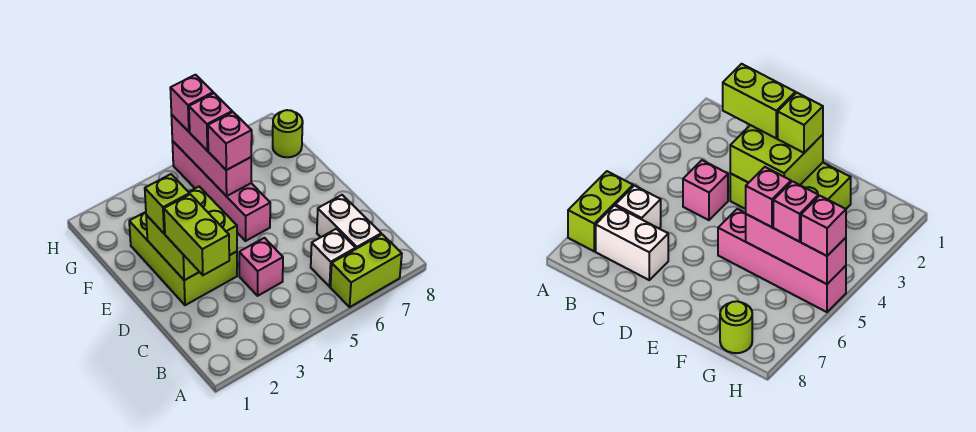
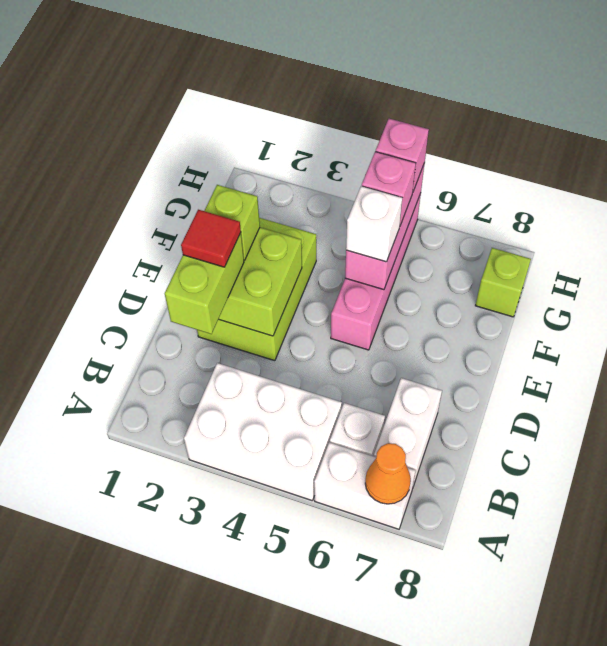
none -> white brick A3:B5 level 1
lime brick A6:A7 level 1 -> white brick A6:A7 level 1
none -> orange cone A7 level 2
pink brick C4 level 1 -> none
none -> red tile D2 level 4
pink brick F5 level 3 -> white brick F5 level 3
lime round brick G8 level 1 -> lime brick G8 level 1

